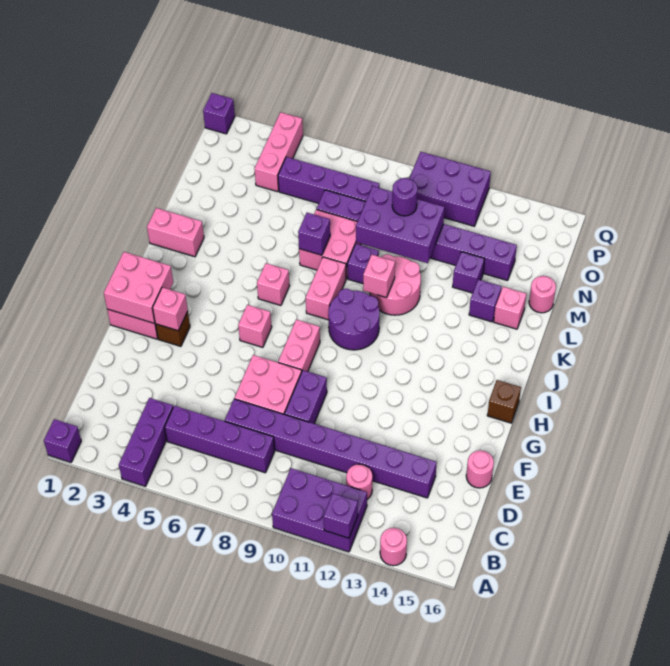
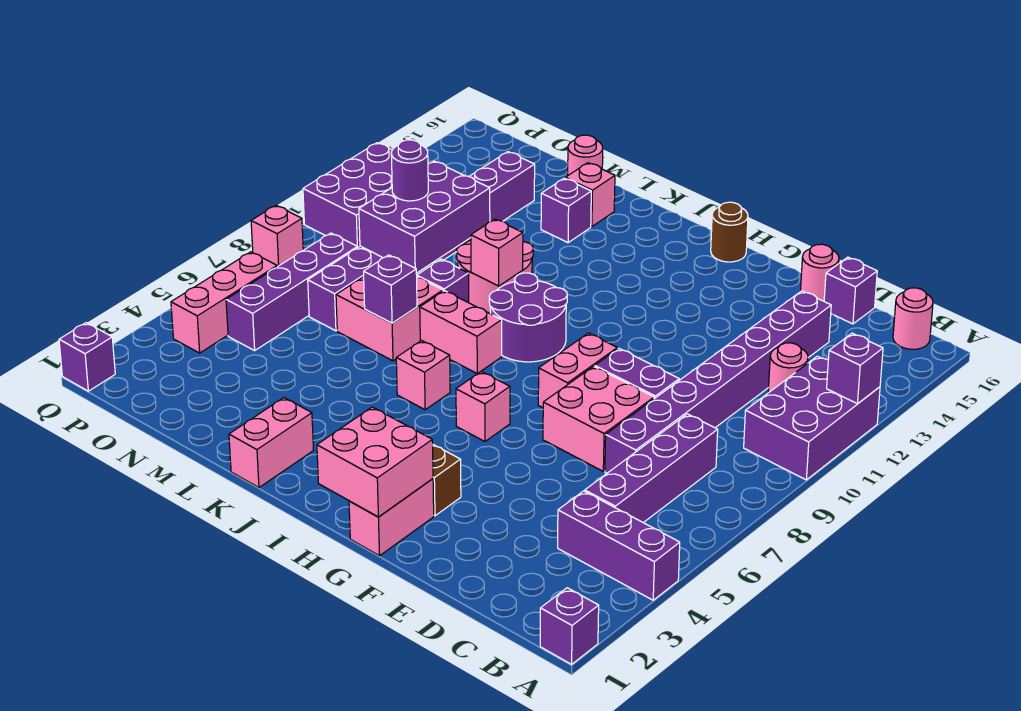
pink round brick A14 level 1 -> pink round brick B16 level 1
pink brick G3 level 2 -> pink brick Q8 level 1
pink brick G8:H8 level 1 -> pink brick G8:G9 level 1
brown brick H16 level 1 -> brown round brick H16 level 1
purple brick M13 level 1 -> purple brick D16 level 1
pink brick O4:Q4 level 1 -> pink brick P4:P6 level 1

